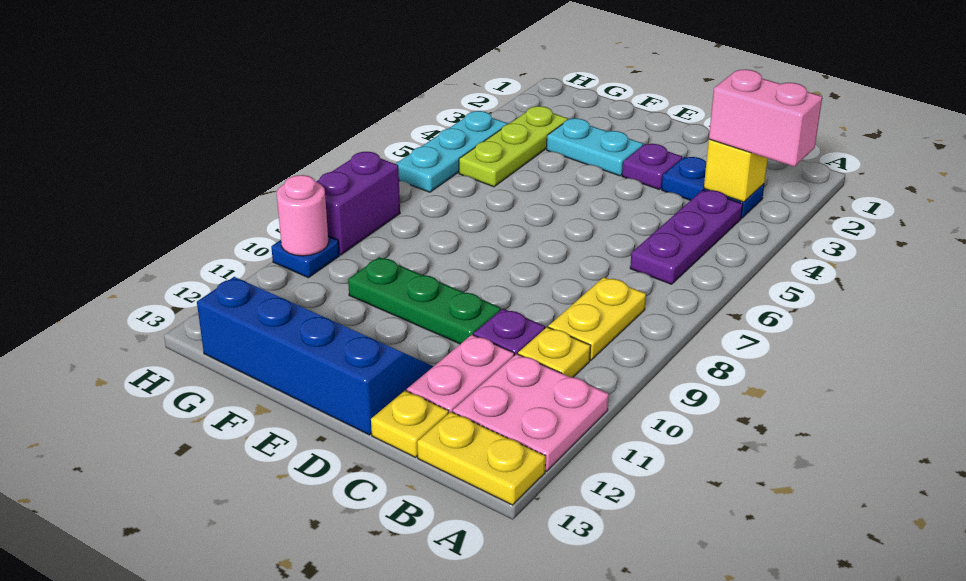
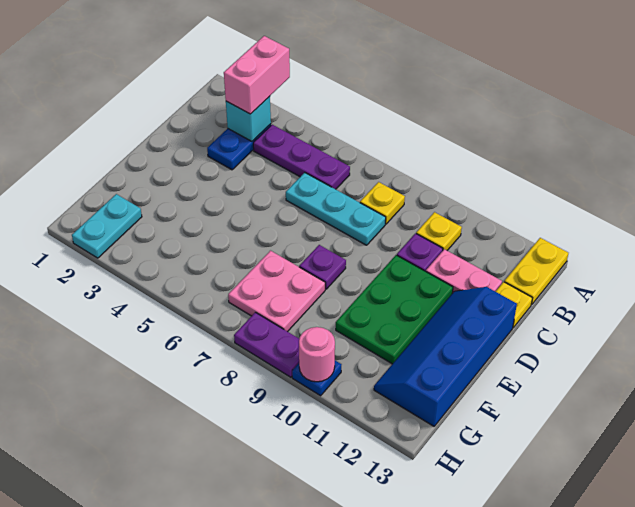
pink plate A11:B12 level 1 -> pink plate F7:G8 level 1
yellow brick B3 level 2 -> cyan brick B3 level 2
yellow plate B8:B9 level 1 -> yellow plate B8 level 1
purple plate D3 level 1 -> purple plate E8 level 1
green plate D10:F10 level 1 -> green plate D10:F11 level 1
cyan plate E3:F3 level 1 -> cyan plate G2:H2 level 1
lime plate G3:G5 level 1 -> none
cyan plate H4:H6 level 1 -> cyan plate C6:C8 level 1
purple brick H8:H9 level 1 -> purple plate H8:H9 level 1

